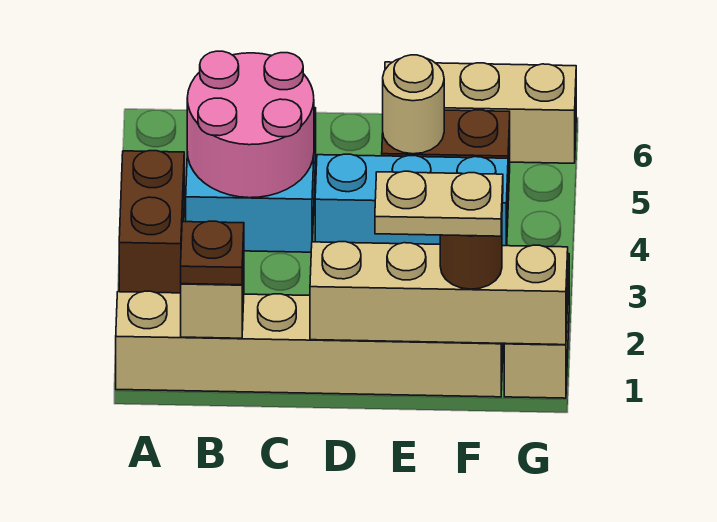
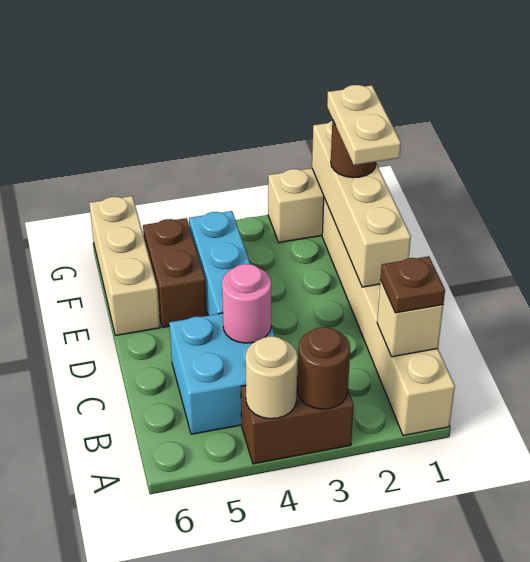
none -> brown round brick A3 level 2
pink round brick B4:C5 level 2 -> pink round brick C4 level 2
tan round brick E5 level 2 -> tan round brick A4 level 2

